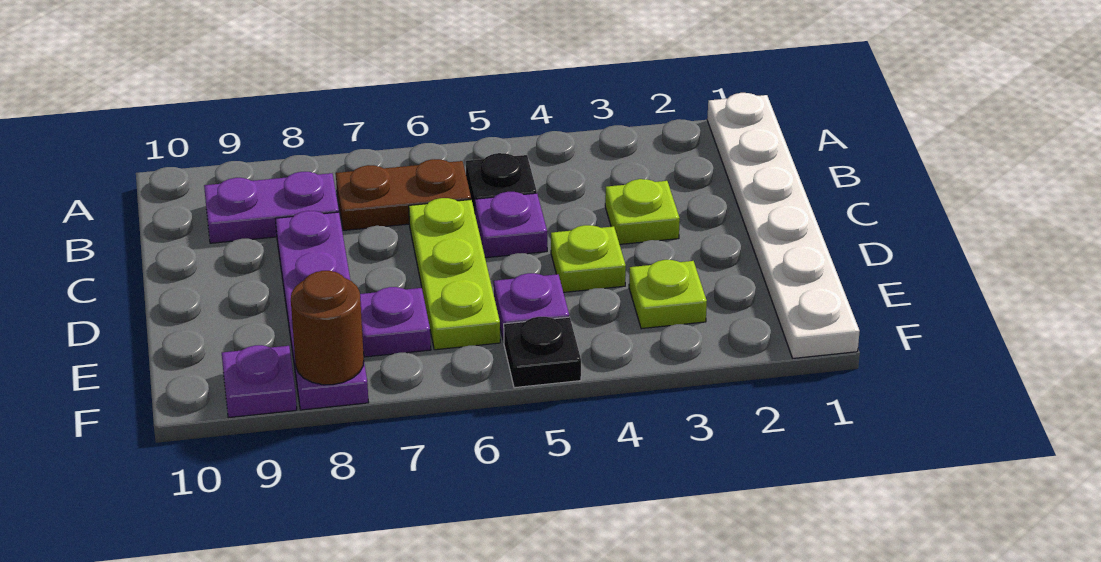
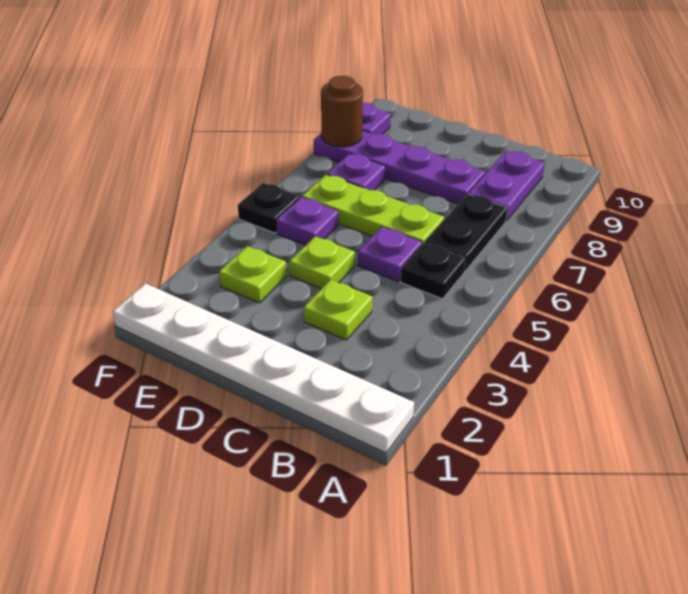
brown plate B6:B7 level 1 -> black plate B6:B7 level 1

